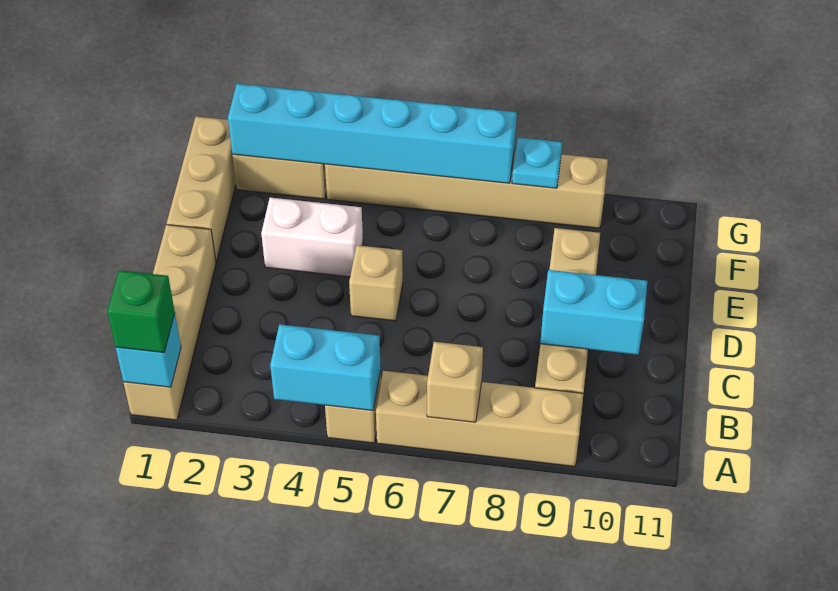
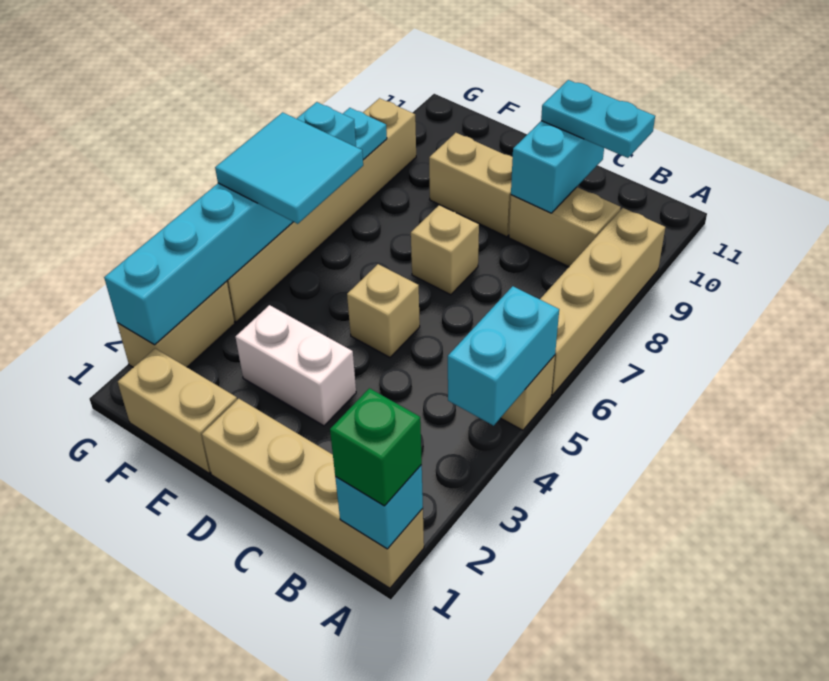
tan brick A7 level 2 -> tan brick D7 level 1
none -> cyan plate B10:C10 level 3
tan brick E1:G1 level 1 -> tan brick E1:F1 level 1
white brick E3:E4 level 1 -> white brick D3:E3 level 1
none -> cyan tile F5:G6 level 3

